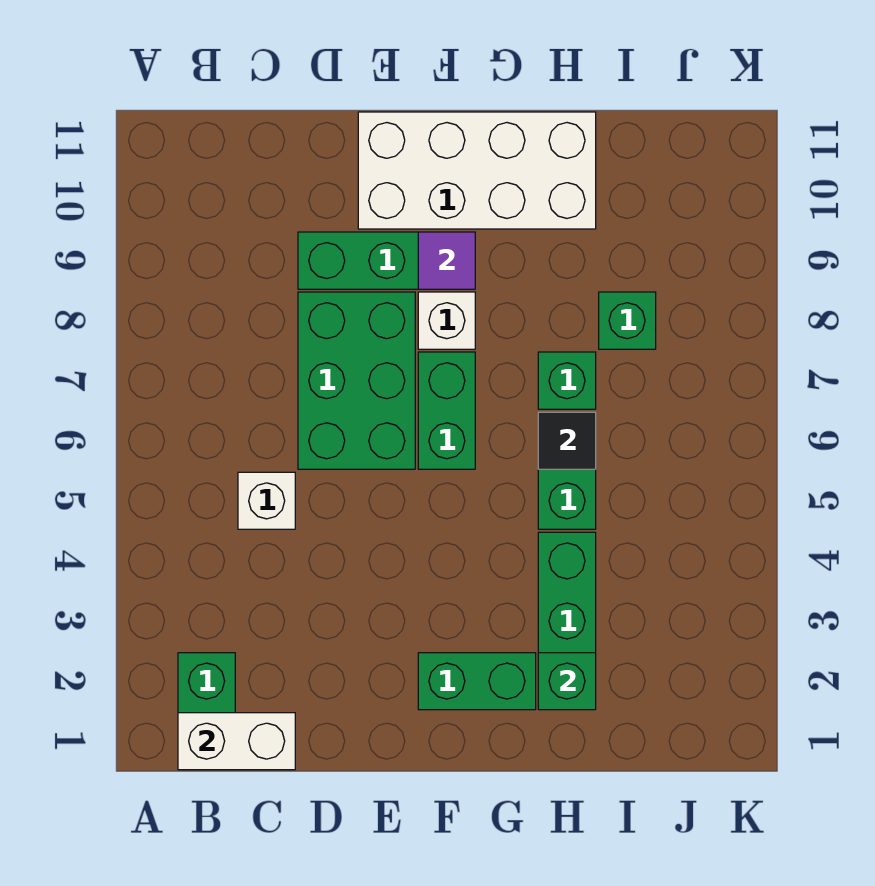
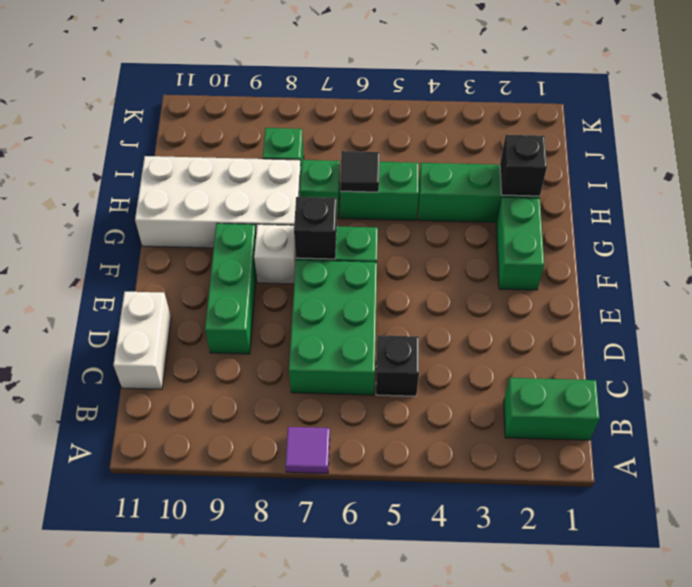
white brick B1:C1 level 2 -> white brick C11:D11 level 1
white brick C5 level 1 -> black brick C5 level 1
green brick D6:E8 level 1 -> green brick C6:E7 level 1
white brick E10:H11 level 1 -> white brick G8:H11 level 1
none -> black brick F7 level 2
purple tile F9 level 2 -> purple tile A7 level 1
green brick H2 level 2 -> black brick H2 level 2

